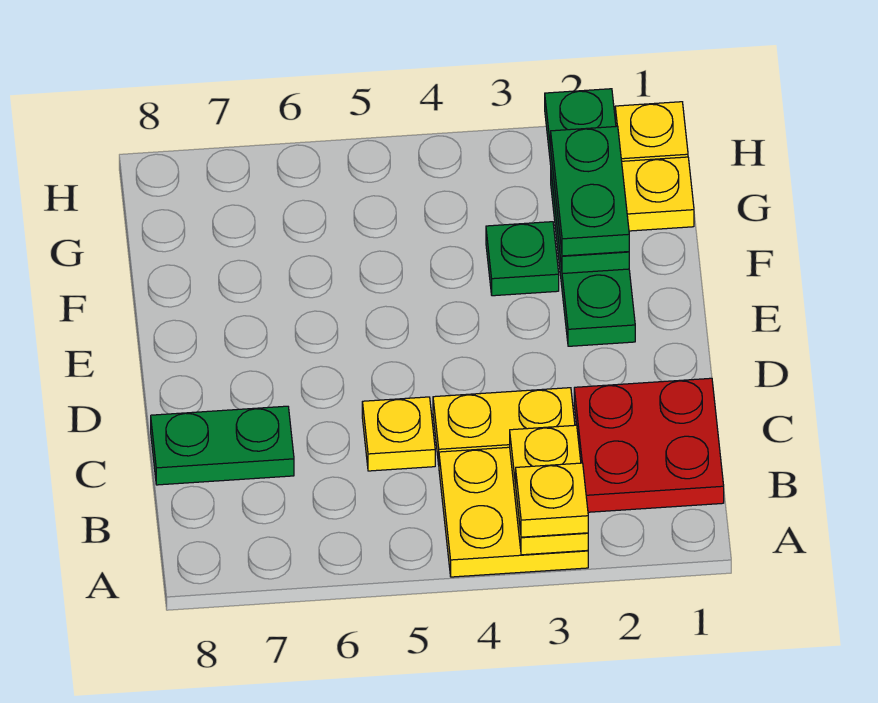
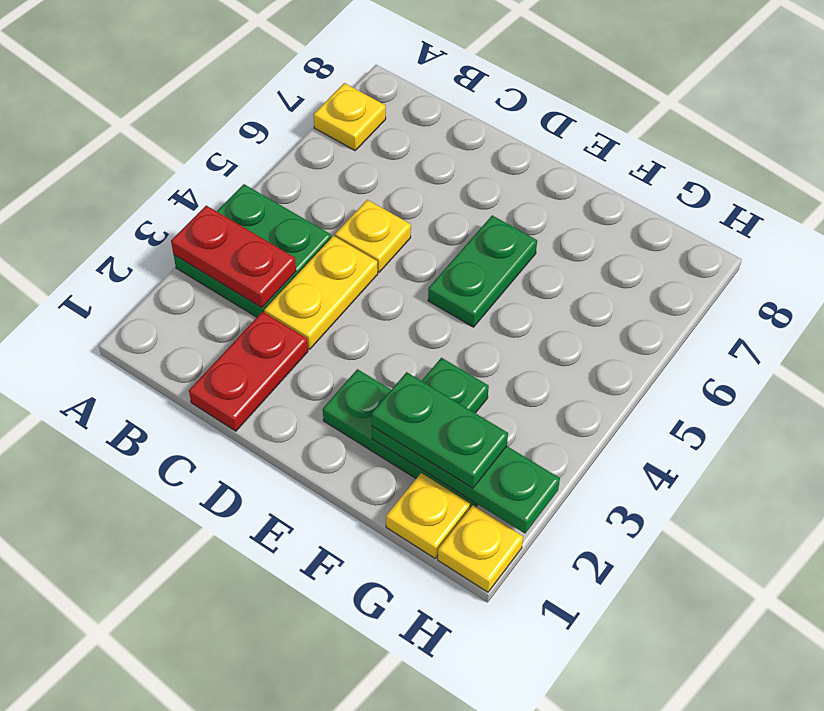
yellow plate A3:B4 level 1 -> green plate A3:B4 level 1
yellow plate A3:B3 level 2 -> red plate A3:B3 level 2
yellow plate A3 level 3 -> yellow plate A7 level 1
red plate B1:C2 level 1 -> red plate C1:C2 level 1
green plate C7:C8 level 1 -> green plate E5:E6 level 1

